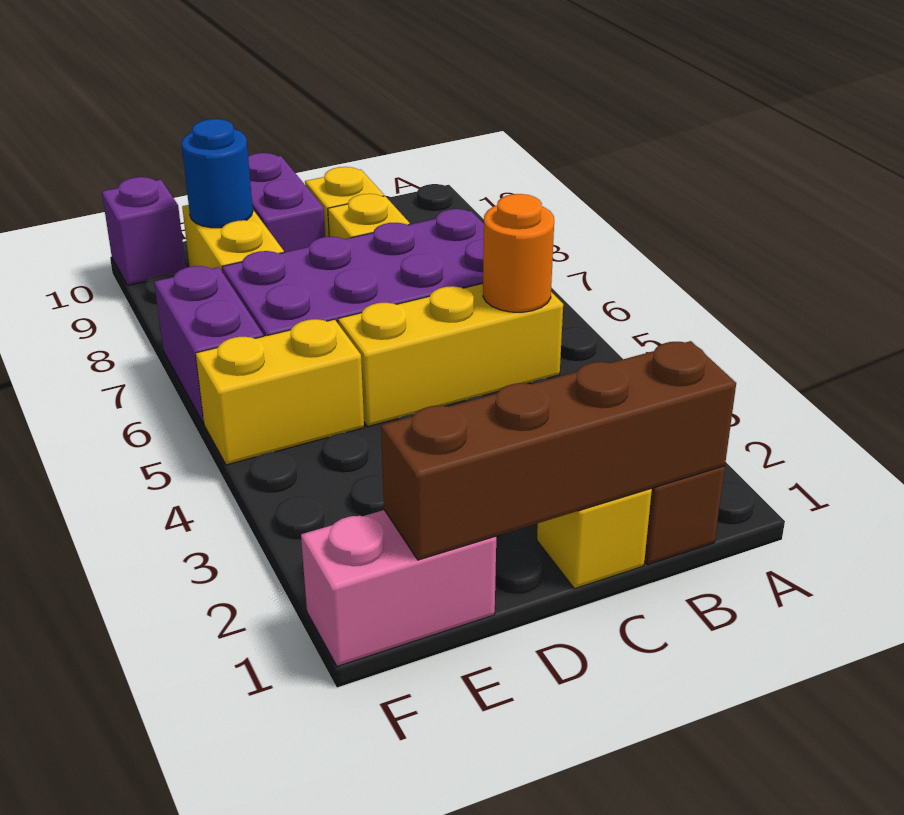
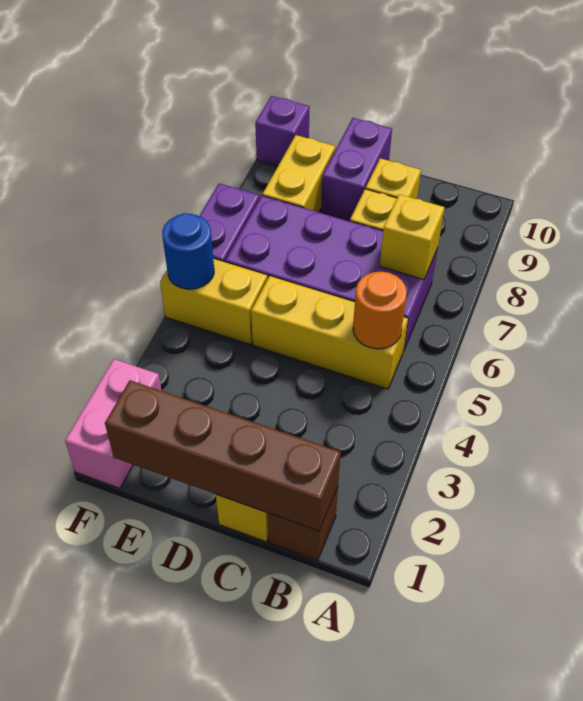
none -> yellow brick B7 level 2
pink brick E1:F1 level 1 -> pink brick F1:F2 level 1
blue round brick E9 level 2 -> blue round brick F5 level 2

